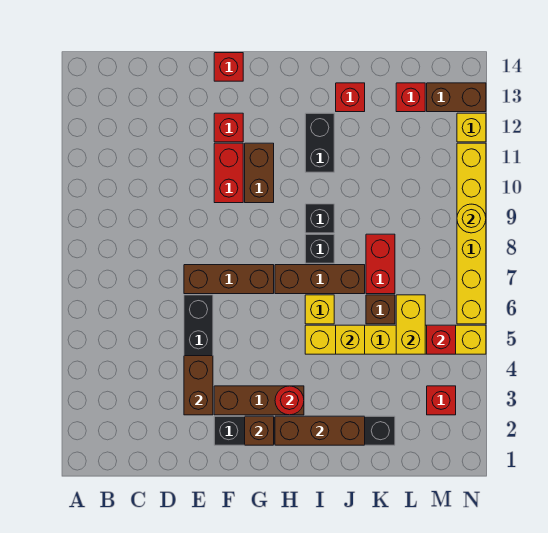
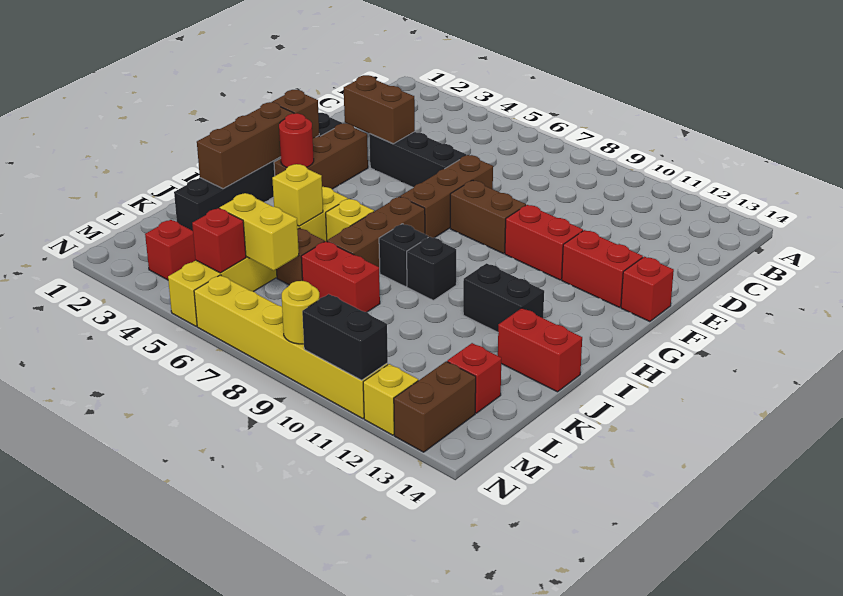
red brick F12 level 1 -> red brick F12:F13 level 1
brown brick G10:G11 level 1 -> brown brick F8:F9 level 1
red brick J13 level 1 -> red brick J13:J14 level 1
none -> black brick N10:N11 level 2

